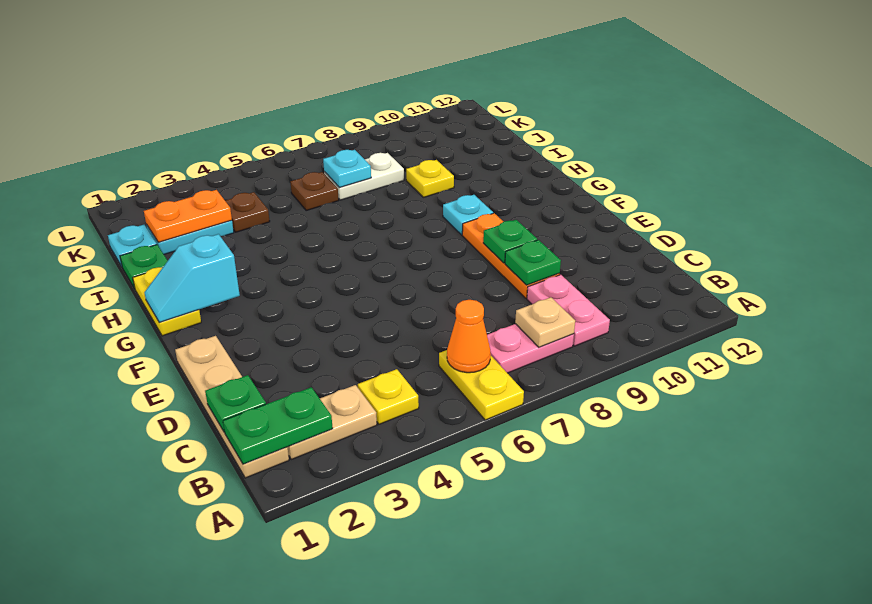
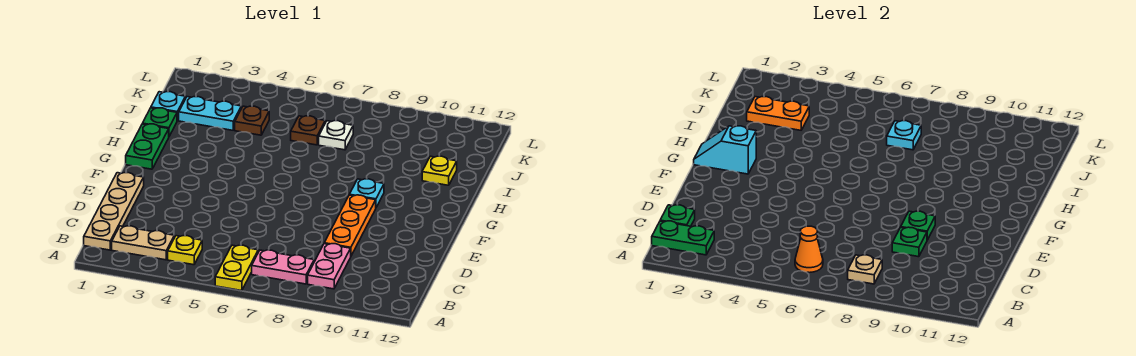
yellow plate G1:H1 level 1 -> green plate G1:H1 level 1
yellow plate I9 level 1 -> yellow plate I11 level 1
white plate J7:J8 level 1 -> white plate J7 level 1

